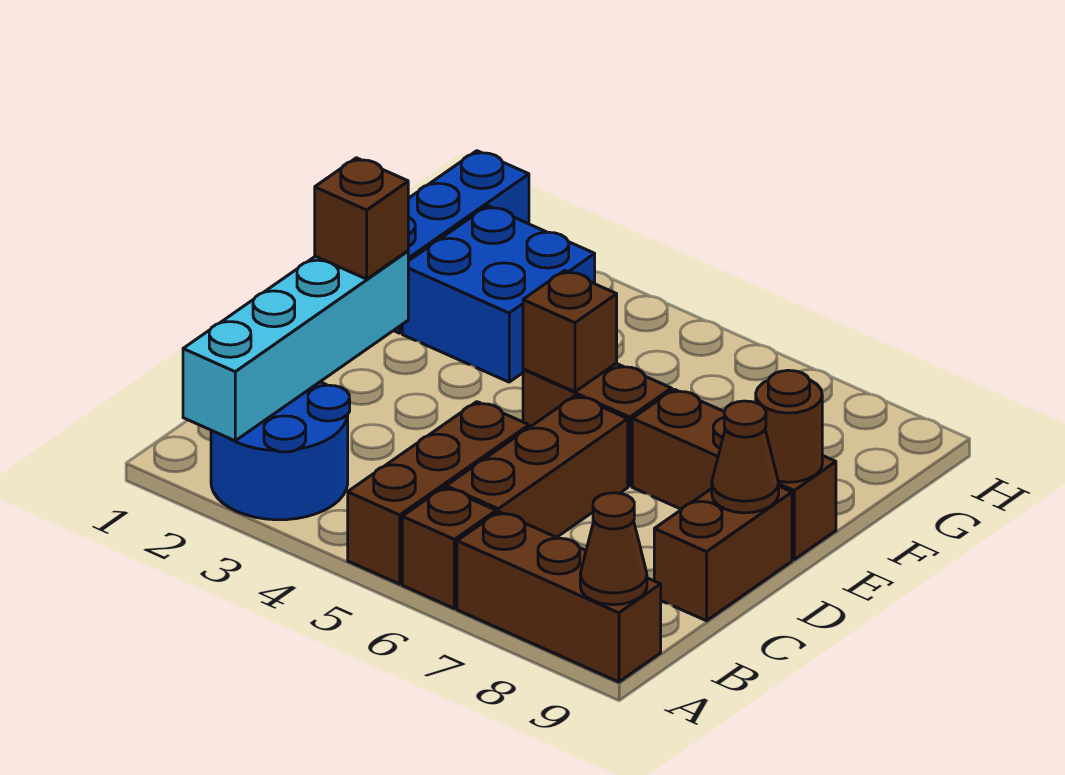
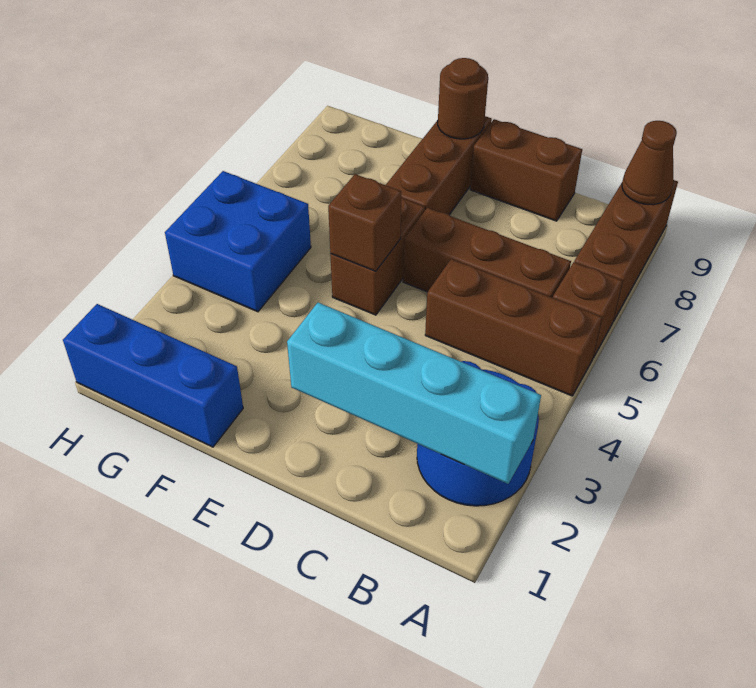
brown brick D2 level 3 -> none
brown cone D9 level 2 -> none
blue brick F2:G3 level 1 -> blue brick G4:H5 level 1

